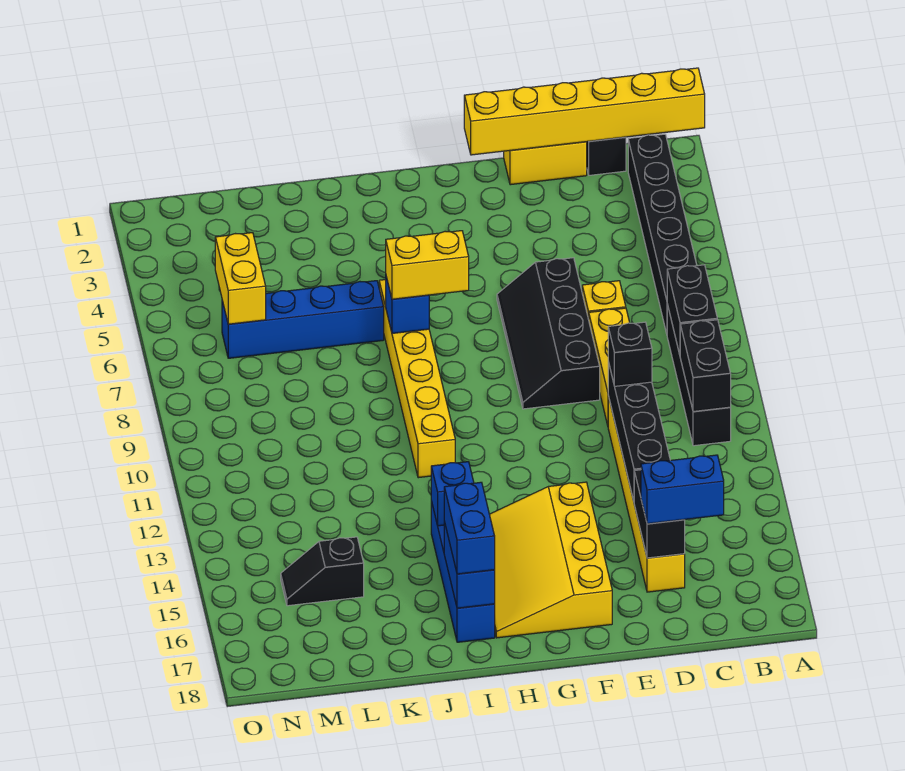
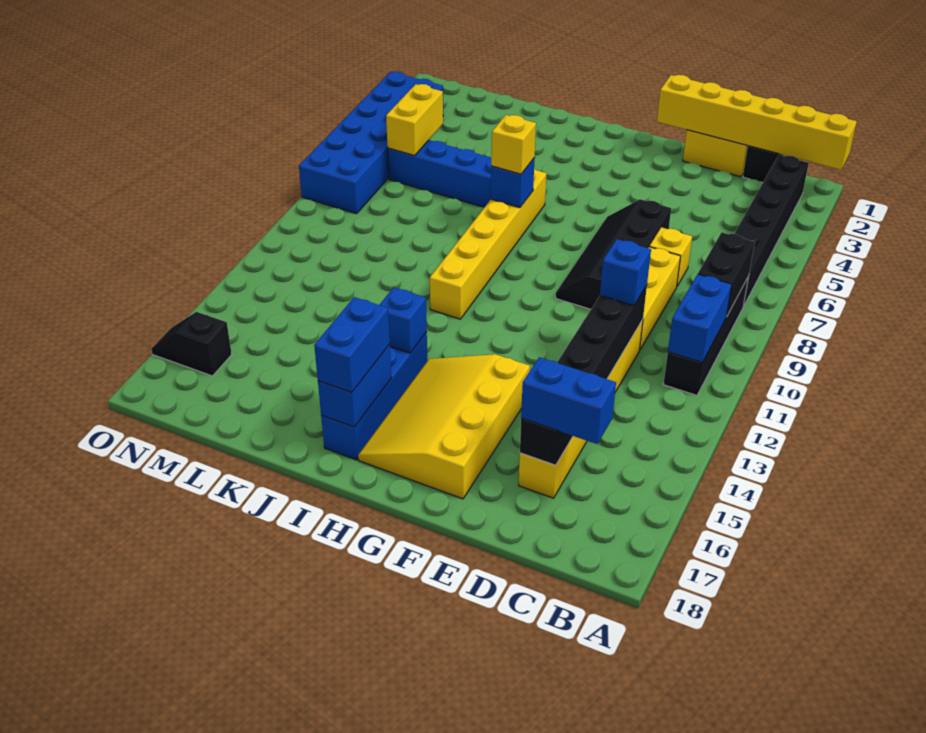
black brick B10:B11 level 2 -> blue brick B10:B11 level 2
black brick D11 level 3 -> blue brick D11 level 3
yellow brick H7:I7 level 3 -> yellow brick I7 level 3
black slope L15:M15 level 1 top L -> black slope N16:O16 level 1 top N
none -> blue brick N3:O8 level 1

